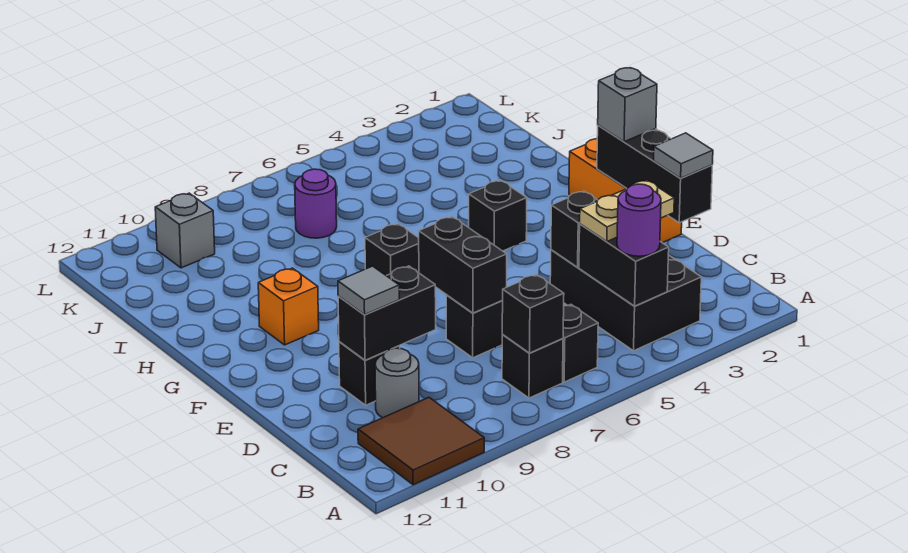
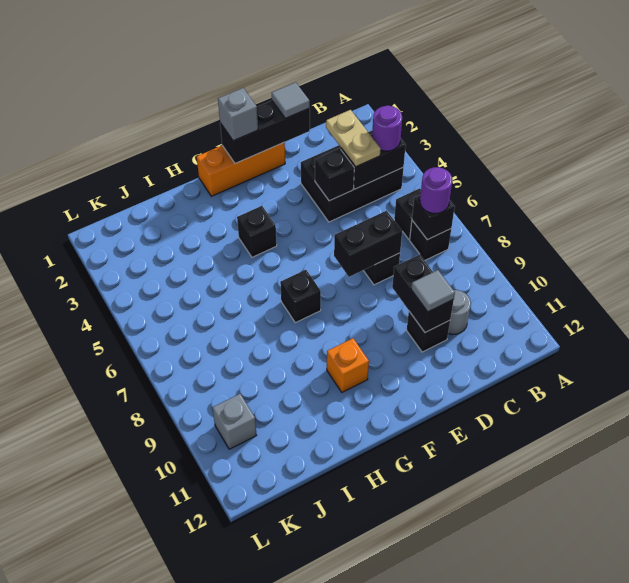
brown tile A10:B11 level 1 -> none
purple round brick J7 level 1 -> purple round brick B7 level 3

